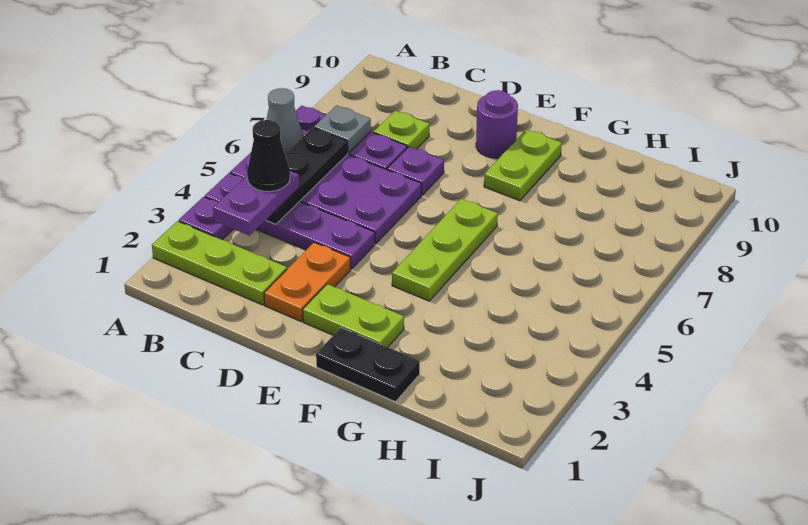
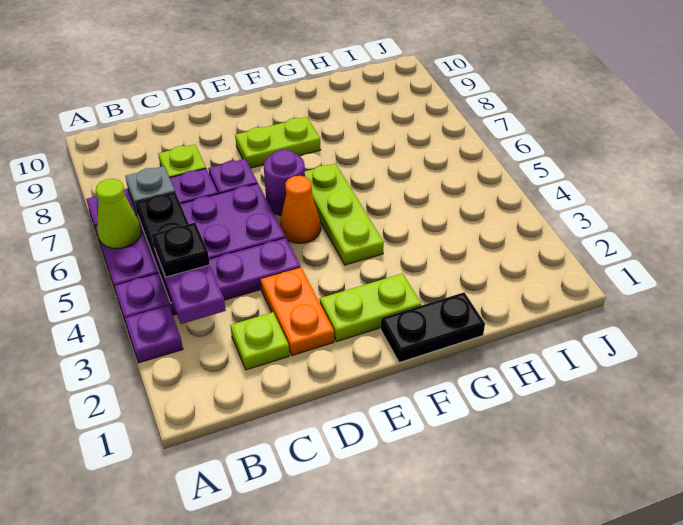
lime plate A2:C2 level 1 -> lime plate C2 level 1
grey cone A6 level 2 -> lime cone A6 level 2
black cone B4 level 4 -> black plate B4 level 4
none -> orange cone E5 level 1
purple round brick E9 level 1 -> purple round brick E6 level 1
lime plate F8:F9 level 1 -> lime plate E8:F8 level 1

